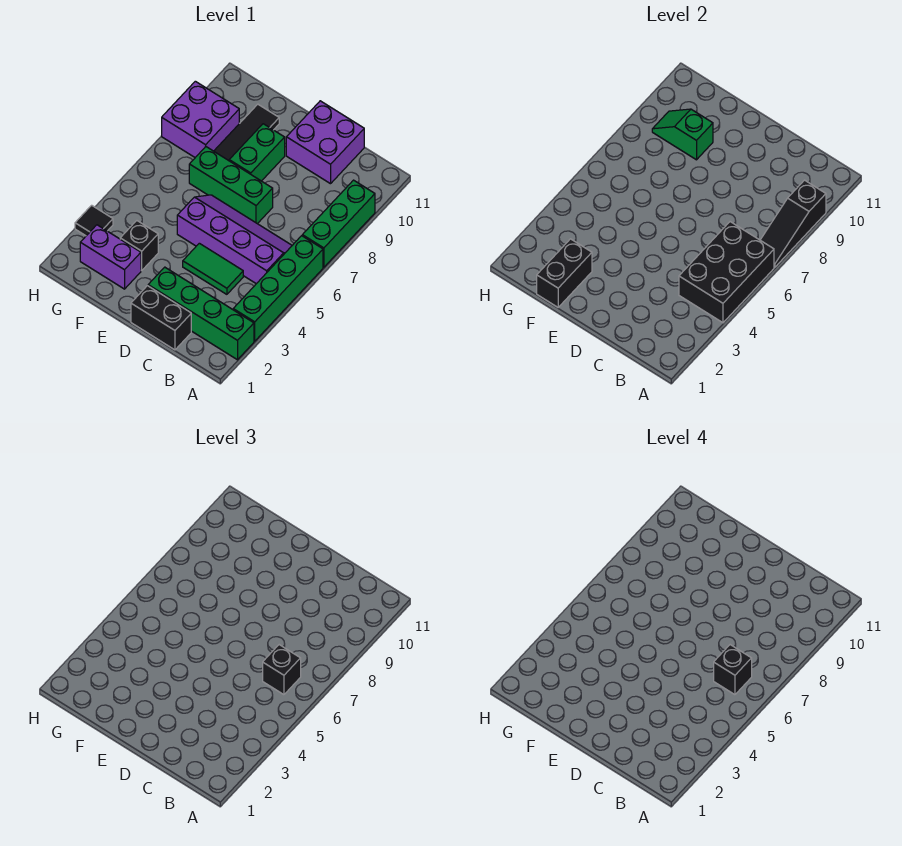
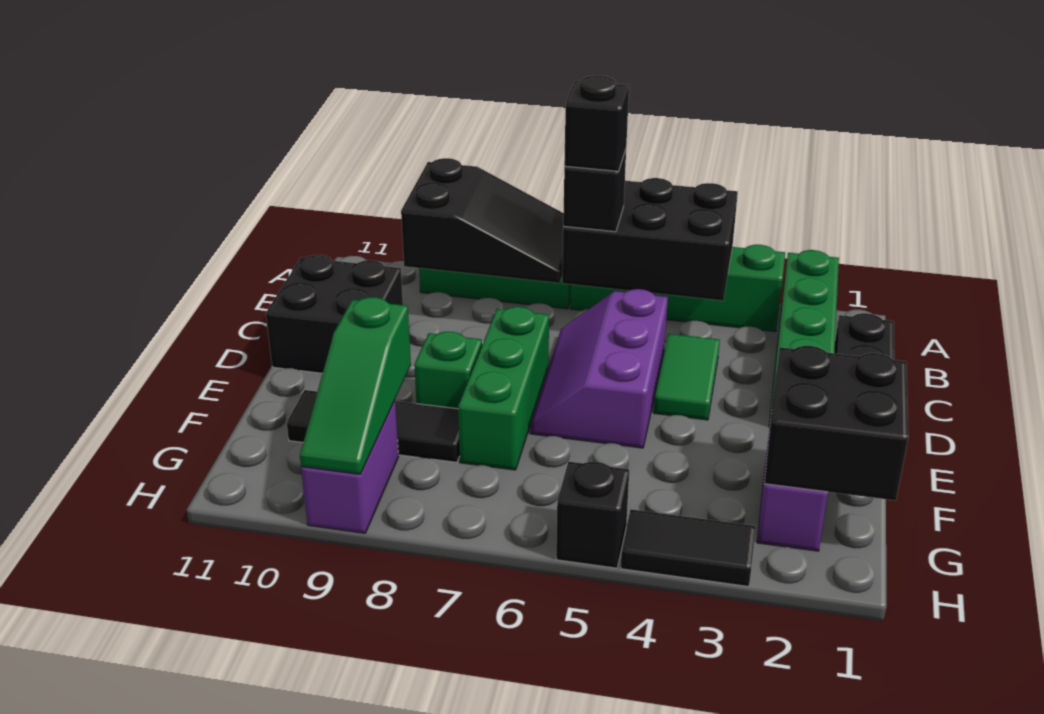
black slope A7:A9 level 2 top 9 -> black slope A7:B9 level 2 top 9
purple slope B5:E6 level 1 top 5 -> purple slope C5:E6 level 1 top 5
purple brick C10:D11 level 1 -> black brick C10:D11 level 1
green brick E8:E9 level 1 -> green brick E8 level 1
black brick F1:F2 level 2 -> black brick F1:G2 level 2
black brick F3 level 1 -> black brick H5 level 1
green slope F9:G9 level 2 top F -> green slope F9:H9 level 2 top F
purple brick G8:H9 level 1 -> purple brick G9:H9 level 1
black tile H3 level 1 -> black tile H3:H4 level 1

